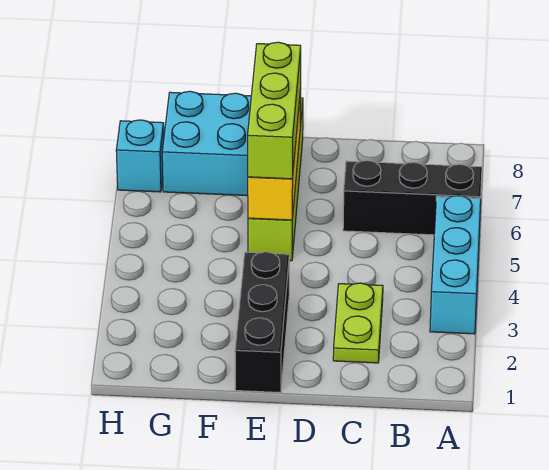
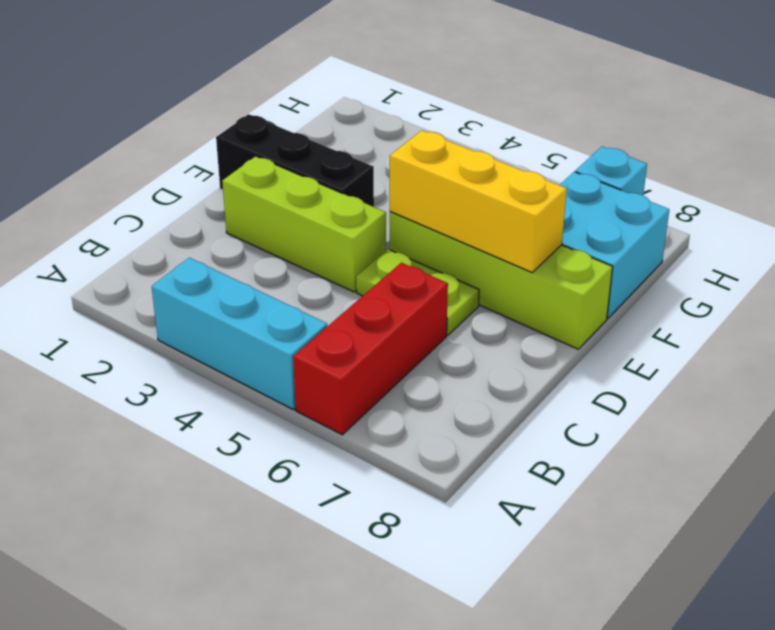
black brick A6:C6 level 1 -> red brick A6:C6 level 1
lime plate C2:C3 level 1 -> lime plate D5:D6 level 1
lime brick E5:E7 level 3 -> lime brick D2:D4 level 1

